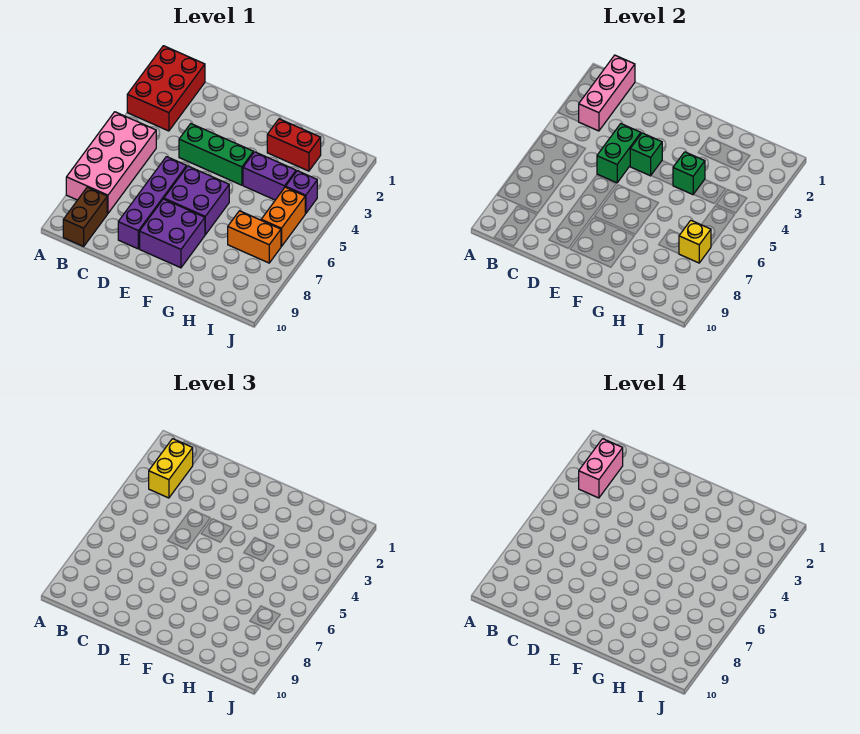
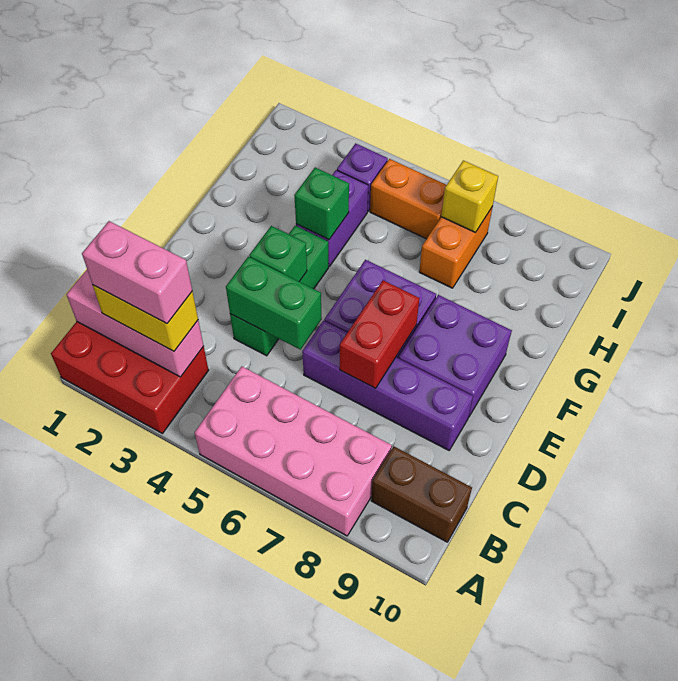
red brick G2:H2 level 1 -> red brick D7:E7 level 2

